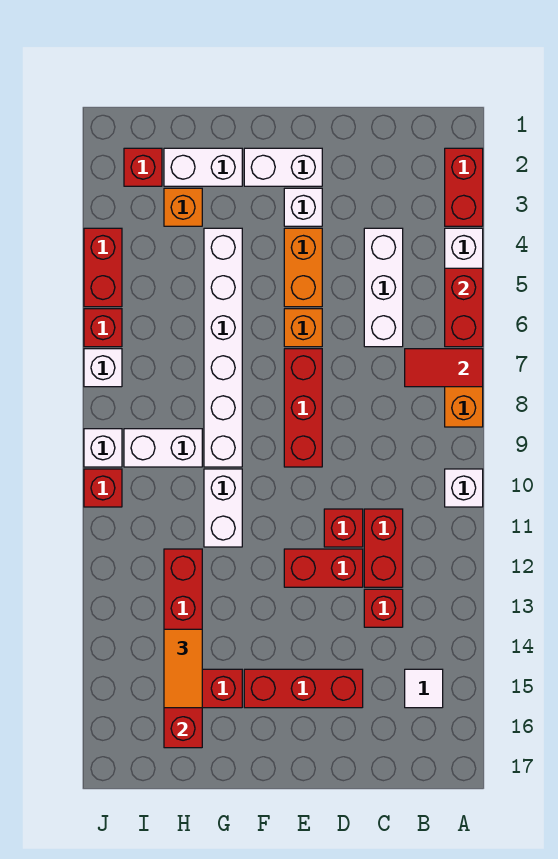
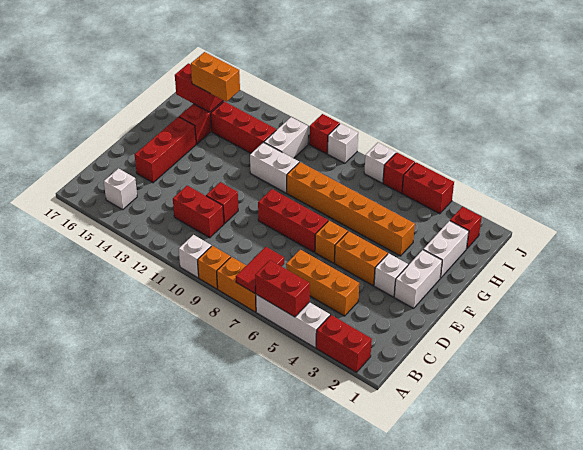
white tile B15 level 1 -> white brick B15 level 1
white brick C4:C6 level 1 -> orange brick C4:C6 level 1
red brick C13 level 1 -> none
red brick D12:E12 level 1 -> none
white brick G4:G9 level 1 -> orange brick G4:G9 level 1
orange brick H3 level 1 -> orange brick A9 level 1
white brick H9:I9 level 1 -> white brick H11:I11 level 1
orange tile H14:H15 level 3 -> orange brick H14:H15 level 3

